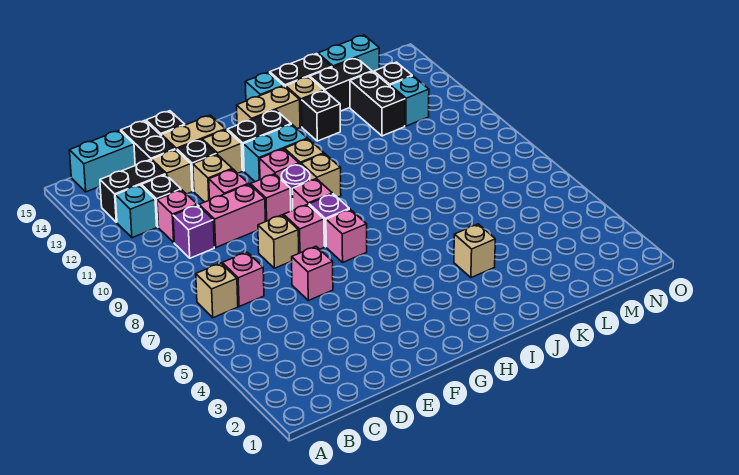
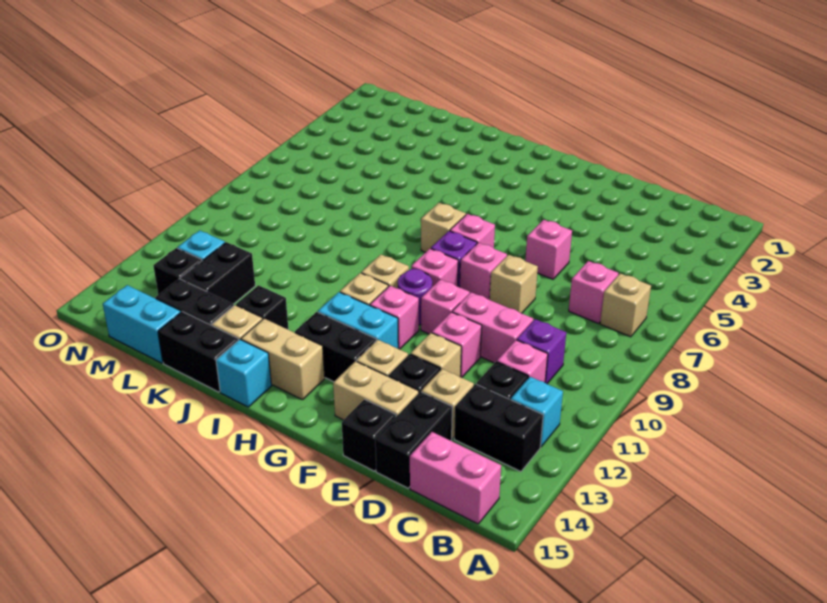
cyan brick B15:C15 level 1 -> pink brick B15:C15 level 1
tan brick J4 level 1 -> tan brick H7 level 1

